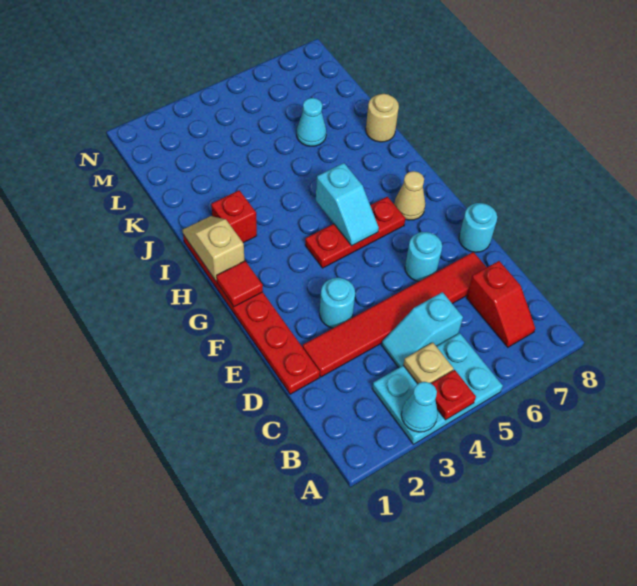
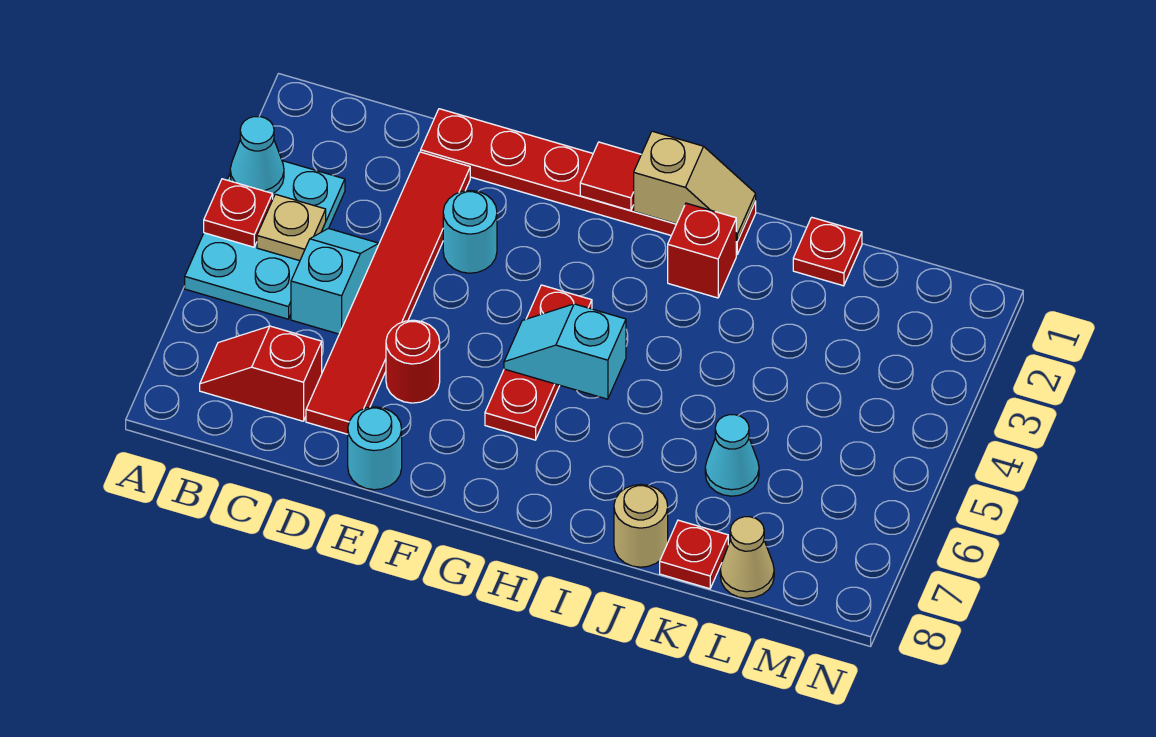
cyan round brick E6 level 1 -> red round brick E6 level 1
tan cone G7 level 1 -> tan cone L8 level 1
none -> red plate K1 level 1
none -> red plate K8 level 1

